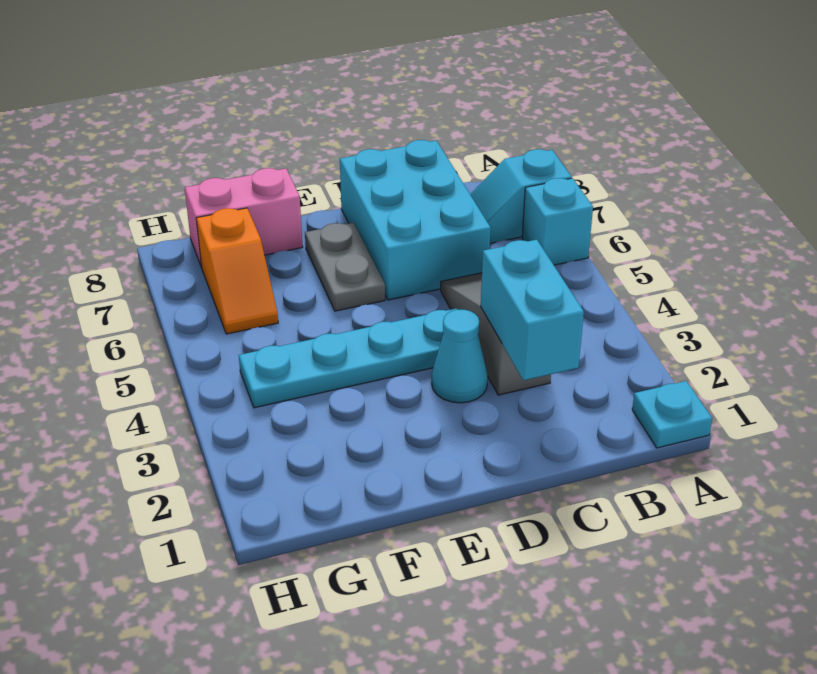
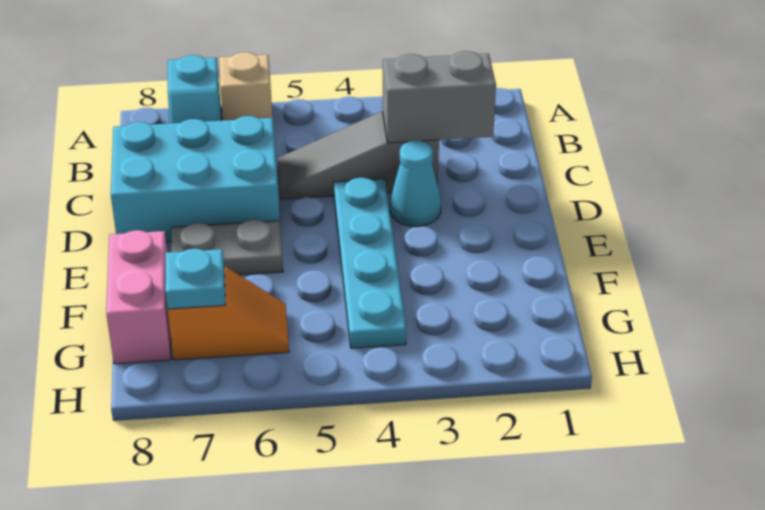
cyan plate A1 level 1 -> cyan plate G7 level 2
cyan brick A6 level 1 -> tan brick A6 level 1
cyan brick C2:C3 level 2 -> grey brick C2:C3 level 2

